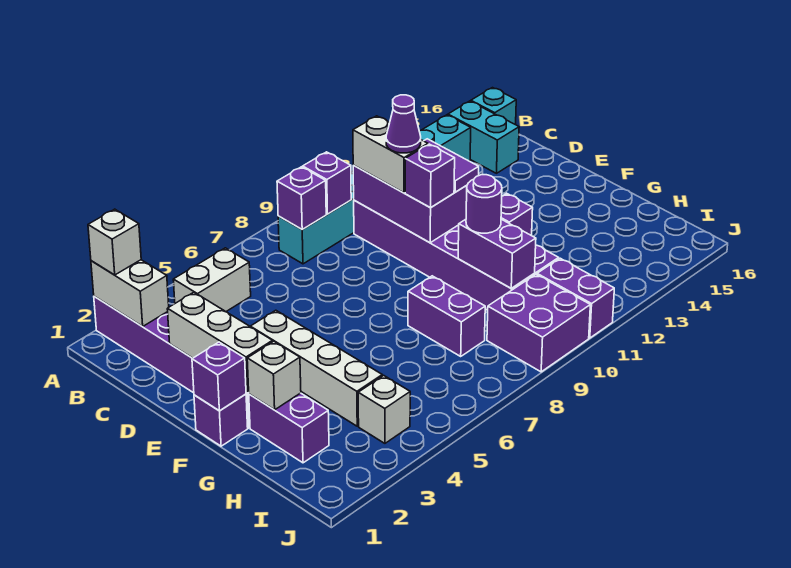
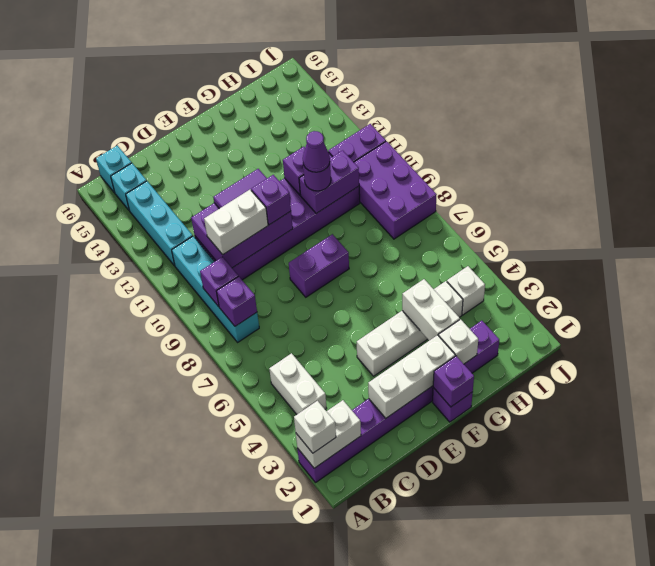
cyan brick B15:C15 level 1 -> cyan brick B15 level 1
purple cone D10 level 4 -> purple cone G10 level 4
none -> white brick G3:G4 level 2
purple brick G8:H8 level 1 -> purple brick E8:F8 level 1
purple brick I9:J10 level 1 -> purple brick I8:J10 level 1

